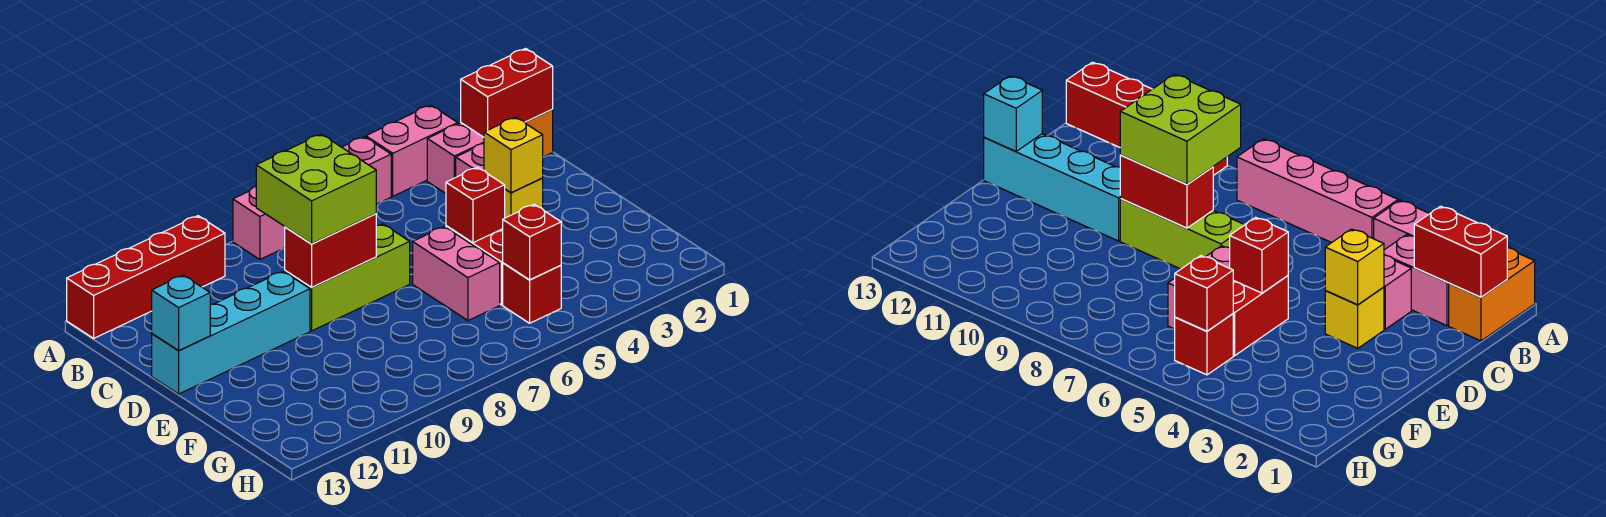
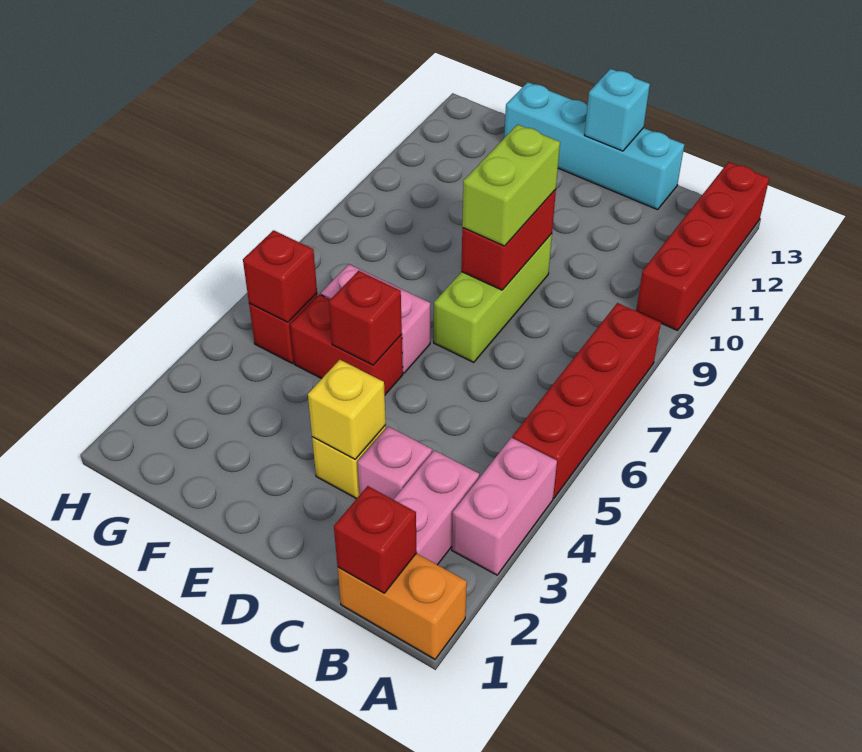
pink brick A5:A8 level 1 -> red brick A5:A8 level 1
red brick B1:B2 level 2 -> red brick B1 level 2
lime brick C8:D9 level 3 -> lime brick D8:D9 level 3
cyan brick D10:D13 level 1 -> cyan brick C13:F13 level 1

